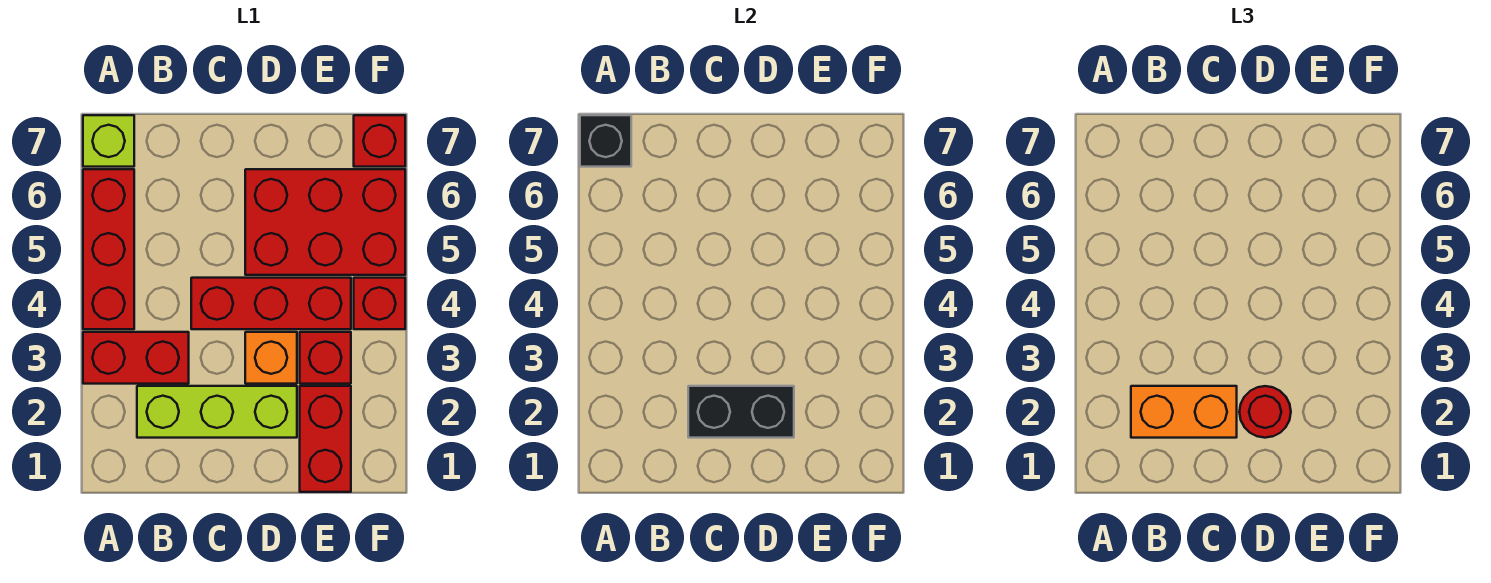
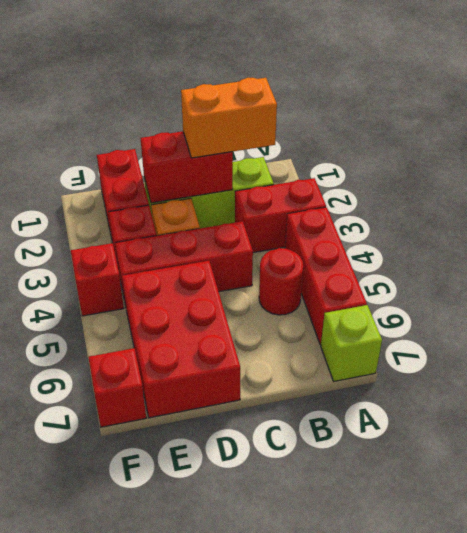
black brick A7 level 2 -> none
black brick C2:D2 level 2 -> red brick C2:D2 level 2
red round brick D2 level 3 -> red round brick B5 level 1
red brick D5:F6 level 1 -> red brick D5:E7 level 1

